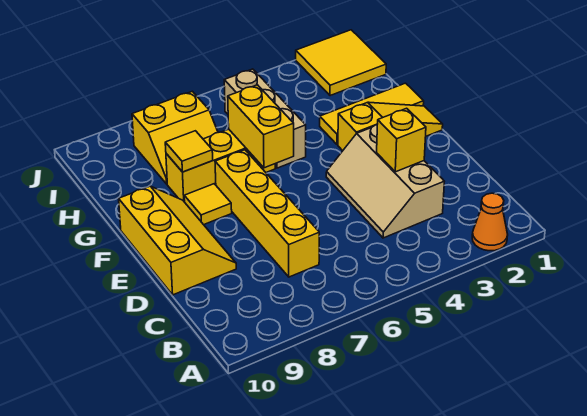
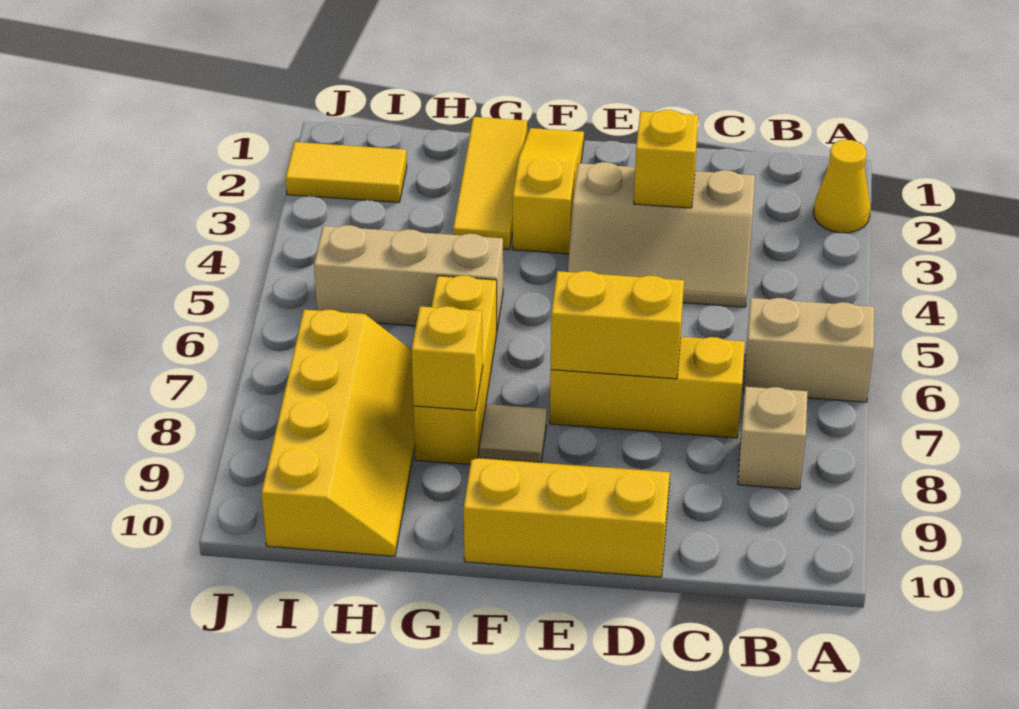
orange cone A2 level 1 -> yellow cone A2 level 1
none -> tan brick A6:B6 level 1
none -> tan brick B8 level 1
yellow brick C7:F7 level 1 -> yellow brick C7:E7 level 1
yellow brick F6:G6 level 2 -> yellow brick D7:E7 level 2
yellow tile F8 level 1 -> tan tile F8 level 1
yellow tile G8 level 2 -> yellow brick G8 level 2
yellow slope H7:I8 level 1 top I -> yellow slope H7:I10 level 1 top I
yellow tile I1:J2 level 1 -> yellow tile I2:J2 level 1

